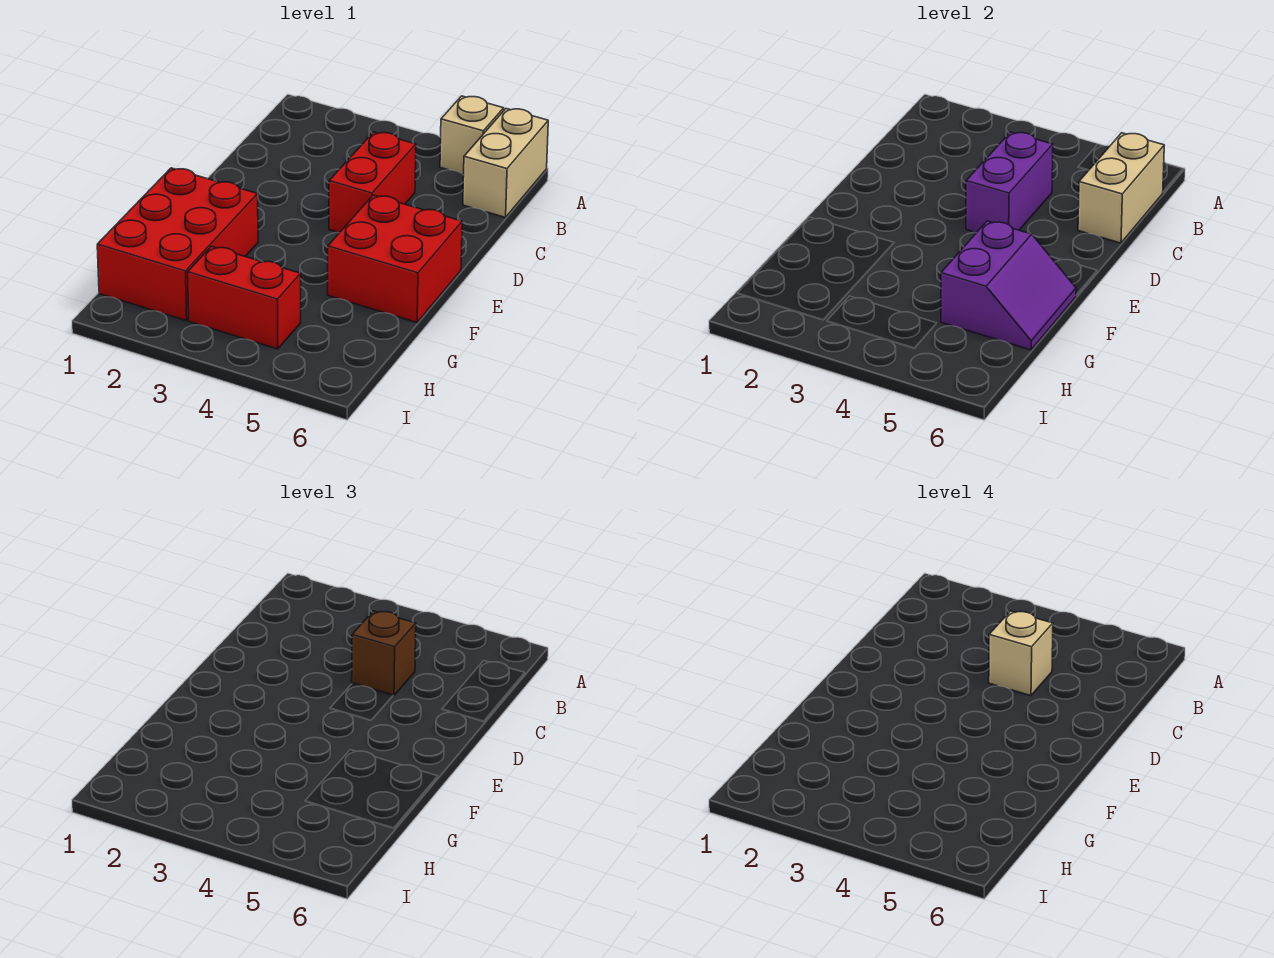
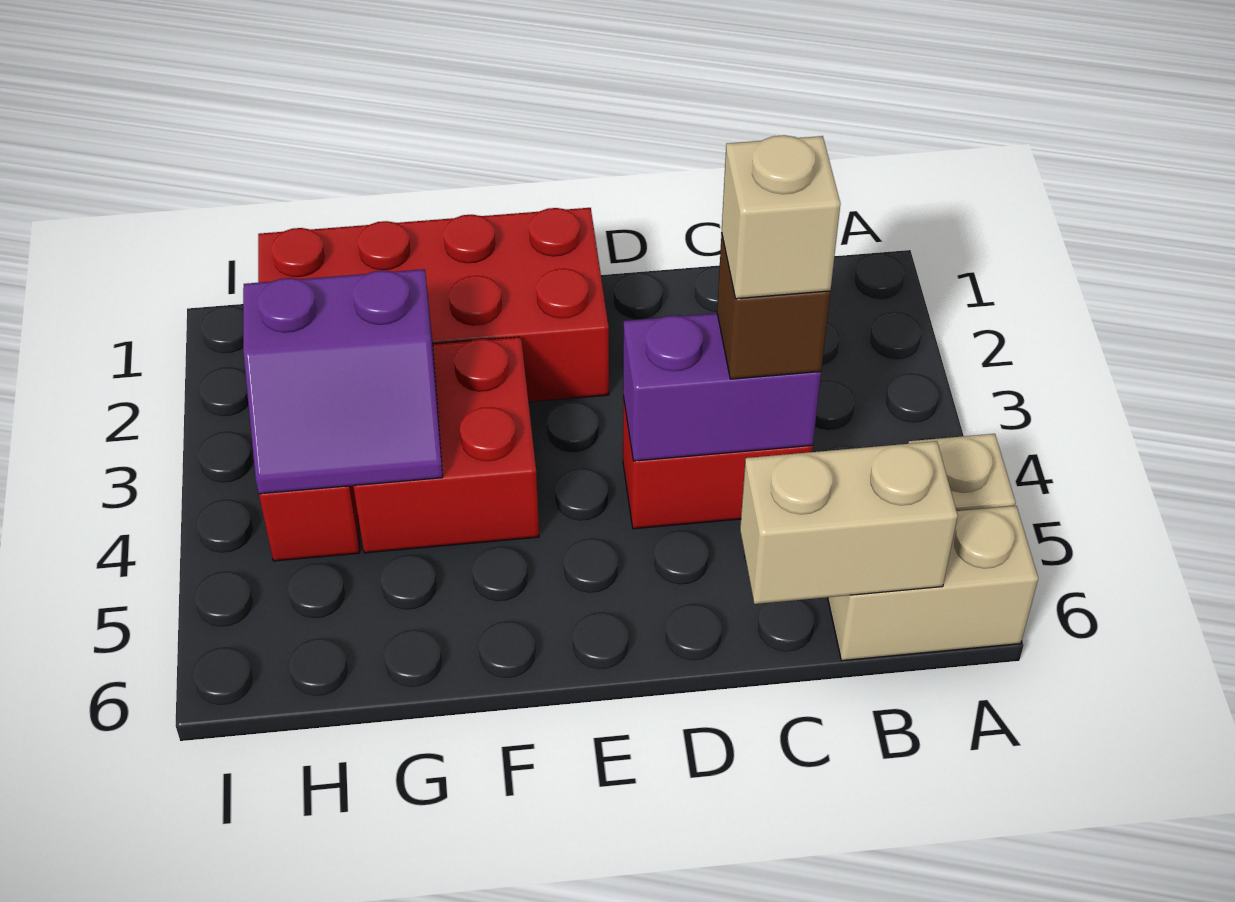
red brick E5:F6 level 1 -> red brick F3:G4 level 1
red brick F1:H2 level 1 -> red brick E1:H2 level 1
purple slope F5:G6 level 2 top 5 -> purple slope G3:H4 level 2 top 3

